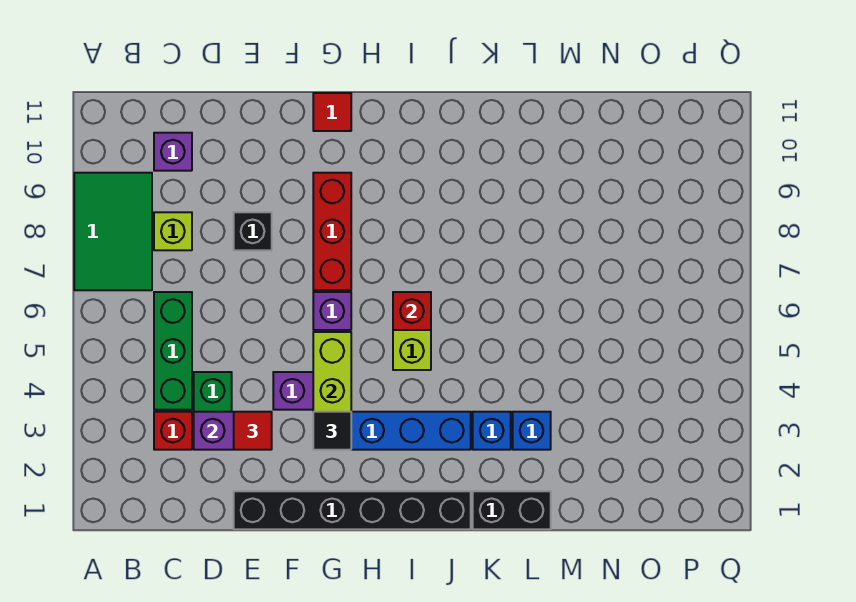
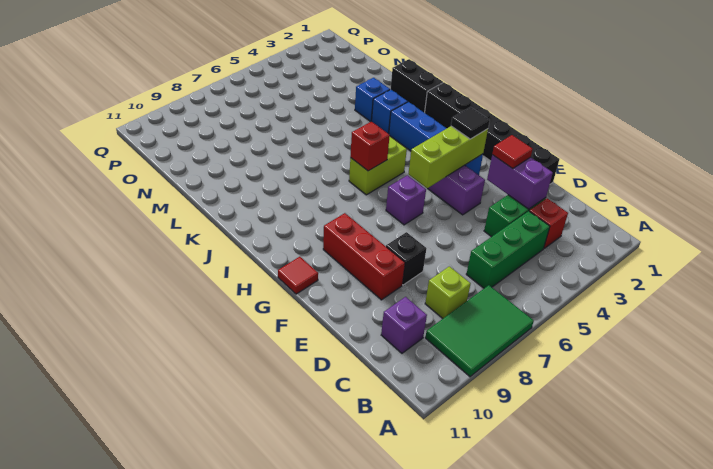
red brick G7:G9 level 1 -> red brick E9:G9 level 1

